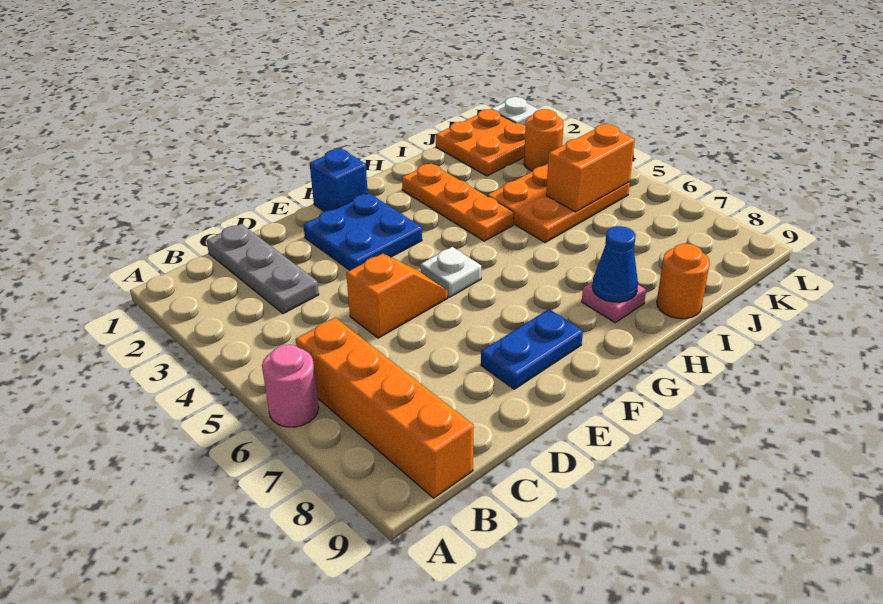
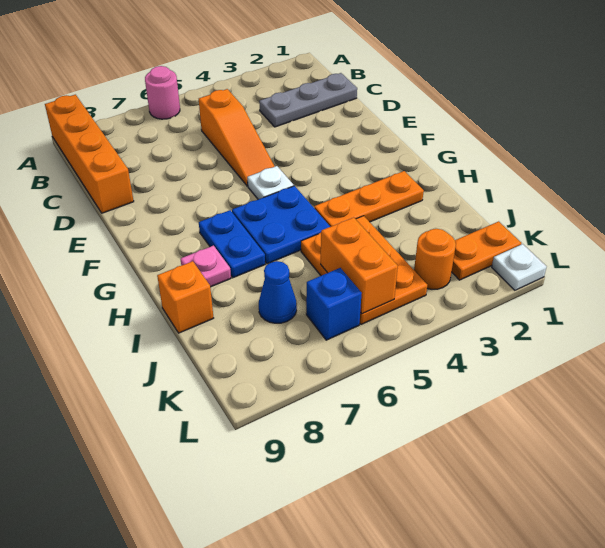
orange brick B6:B9 level 1 -> orange brick A9:D9 level 1
orange slope D5:E5 level 1 top D -> orange slope C5:E5 level 1 top C
blue plate E2:F3 level 1 -> blue plate G5:H6 level 1
blue plate E8:F8 level 1 -> blue plate G7:H7 level 1
blue brick F1 level 1 -> blue brick K6 level 1
blue cone H8 level 2 -> blue cone J7 level 1
orange round brick I9 level 1 -> orange brick I9 level 1
orange plate J1:K2 level 1 -> orange plate K1:K2 level 1

